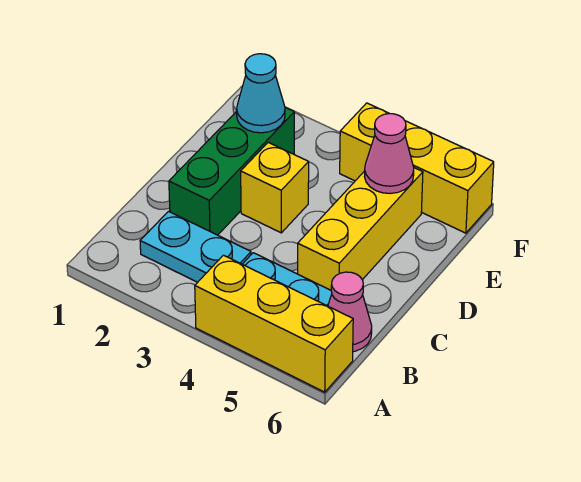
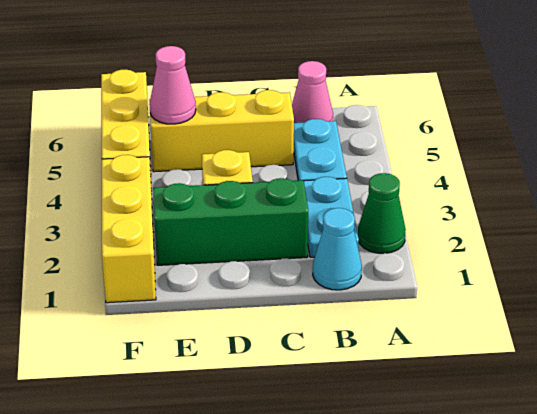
none -> green cone A2 level 1
yellow brick A4:A6 level 1 -> yellow brick F1:F3 level 1
cyan cone E2 level 2 -> cyan cone B1 level 1

